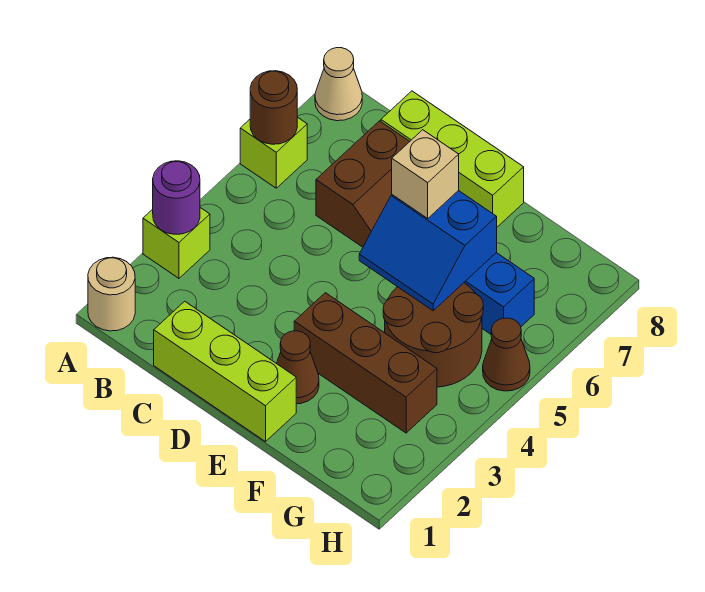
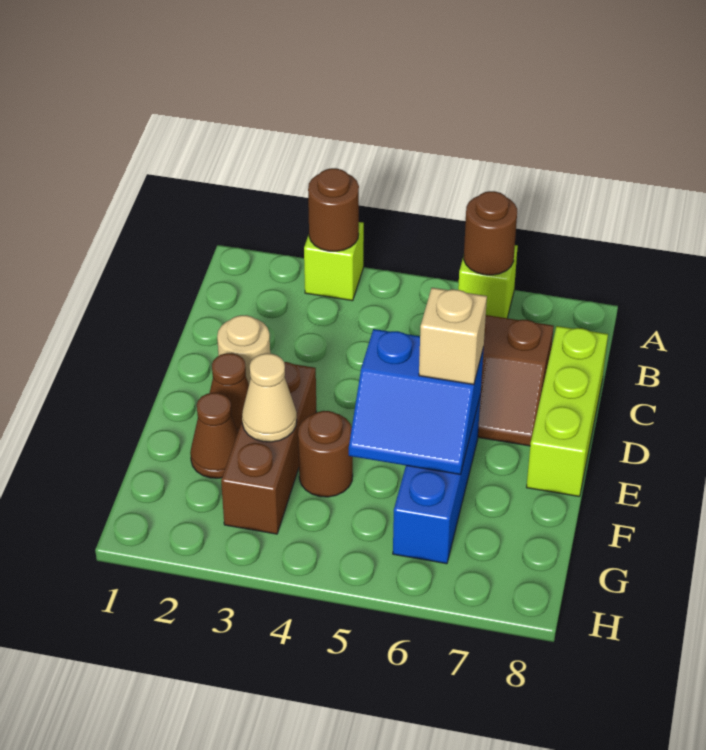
tan round brick A1 level 1 -> tan round brick D2 level 1
purple round brick A3 level 2 -> brown round brick A3 level 2
tan cone A8 level 1 -> tan cone F3 level 2
lime brick C1:E1 level 1 -> none
blue slope E5:F6 level 2 top 6 -> blue slope E5:F6 level 2 top E
brown round brick F4:G5 level 1 -> brown round brick F4 level 1
brown cone H5 level 1 -> brown cone F2 level 1

